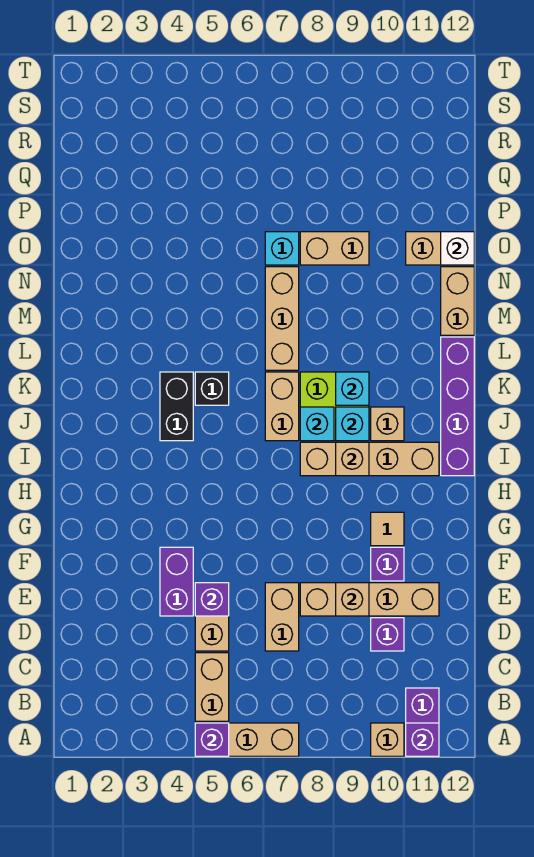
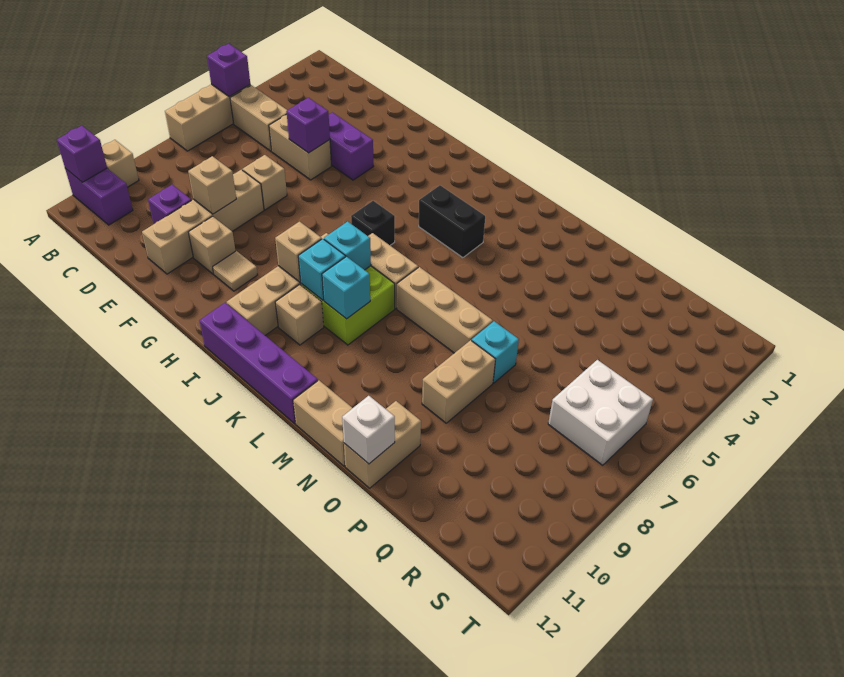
tan brick D7:E7 level 1 -> tan brick E7 level 1
purple brick F10 level 1 -> tan brick F10 level 1
black brick K5 level 1 -> black brick I6 level 1
none -> white brick R6:S7 level 1

